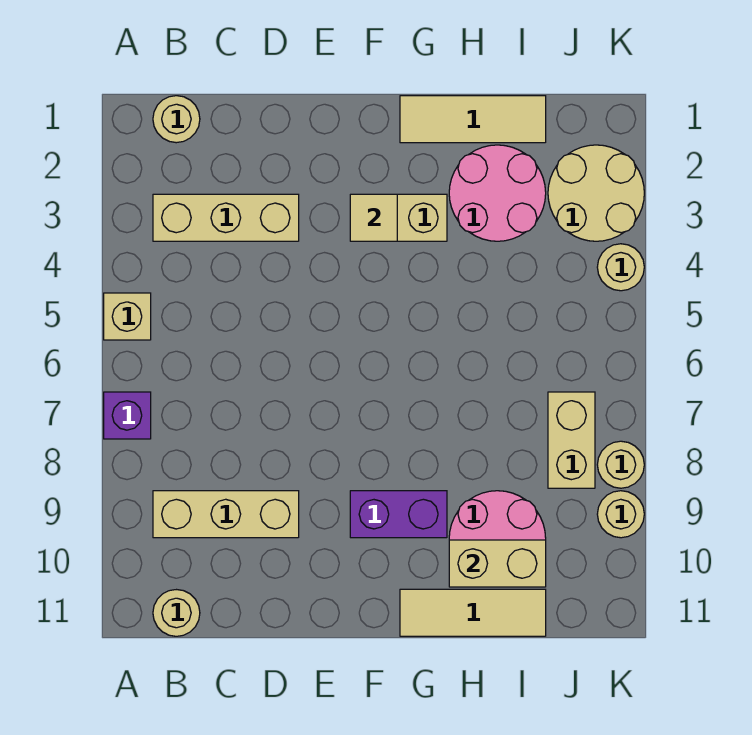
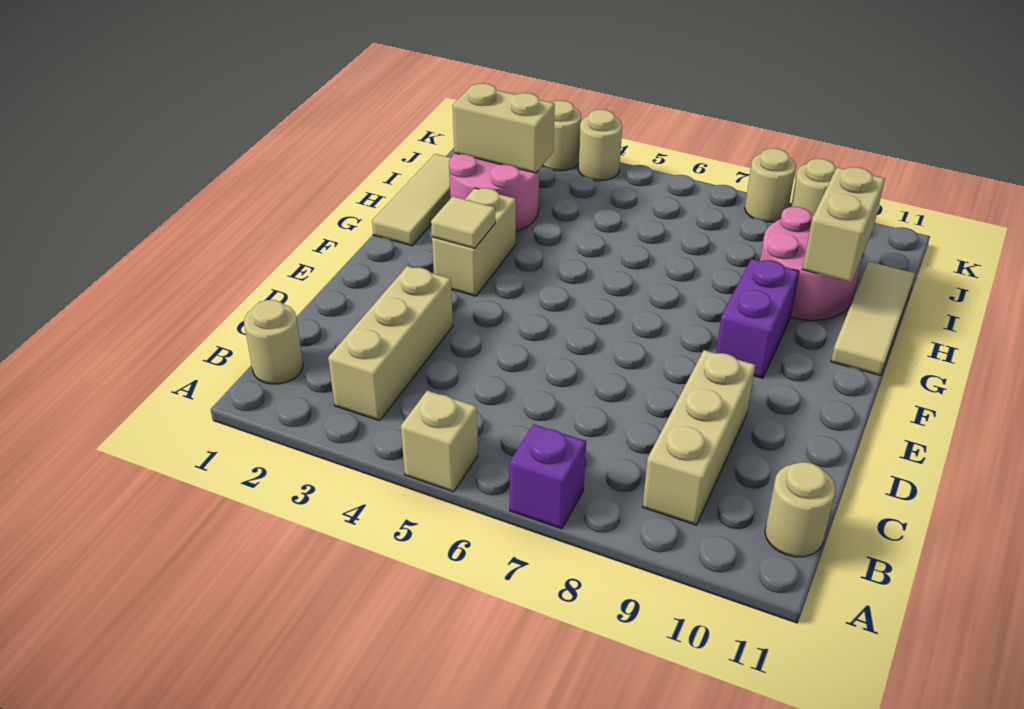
tan round brick J2:K3 level 1 -> tan round brick K3 level 1
tan brick J7:J8 level 1 -> tan brick I2:I3 level 2

